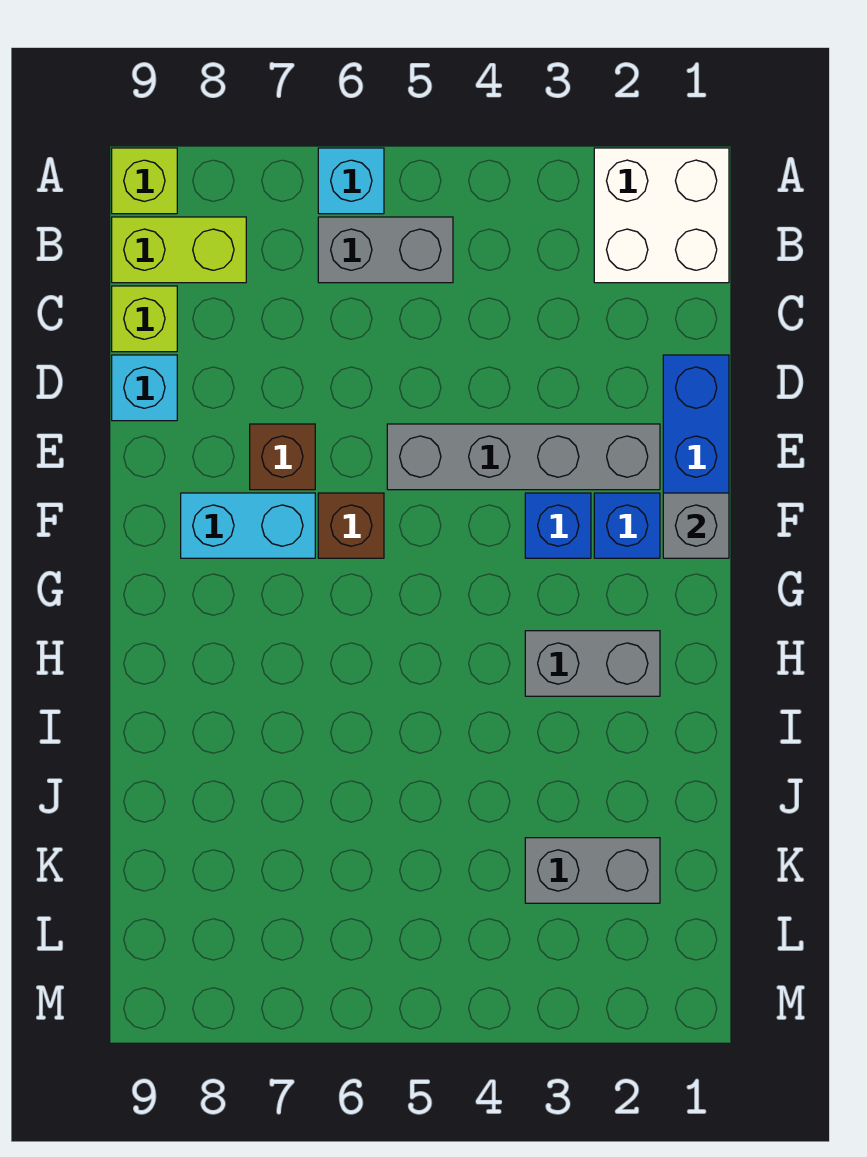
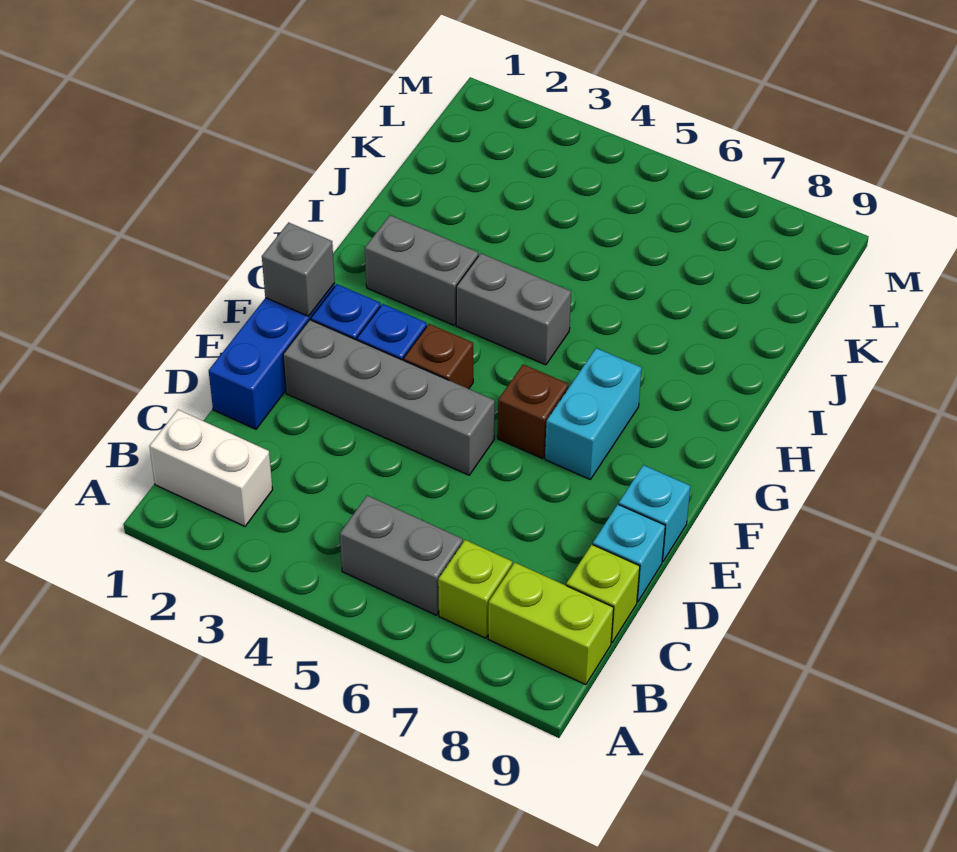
white brick A1:B2 level 1 -> white brick B1:B2 level 1
cyan brick A6 level 1 -> cyan brick E9 level 1
lime brick A9 level 1 -> lime brick B7 level 1
brown brick E7 level 1 -> brown brick F4 level 1
cyan brick F7:F8 level 1 -> cyan brick F7:G7 level 1
grey brick K2:K3 level 1 -> grey brick H4:H5 level 1

